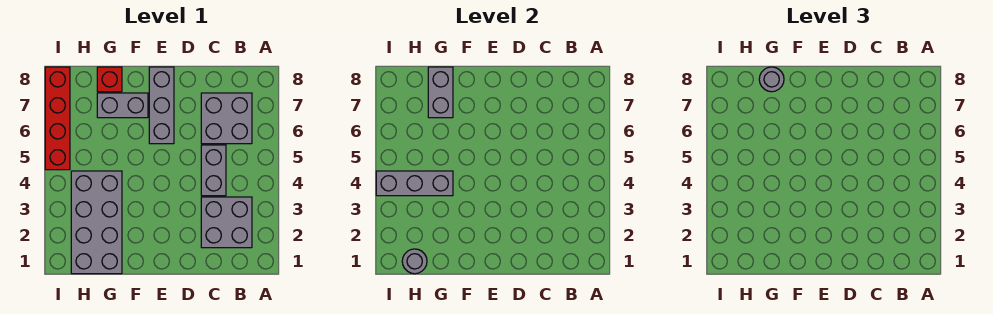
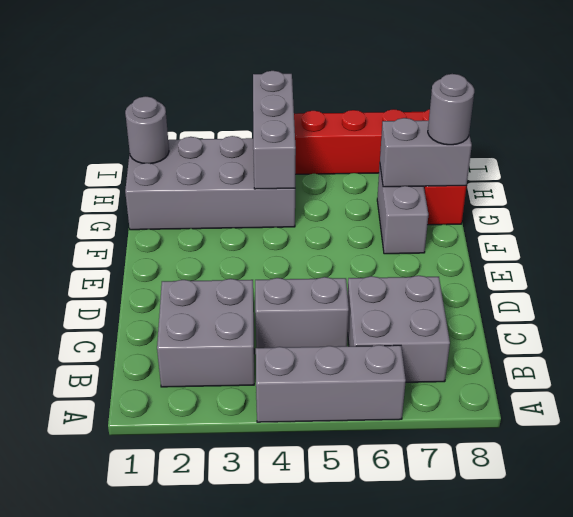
grey brick E6:E8 level 1 -> grey brick A4:A6 level 1

